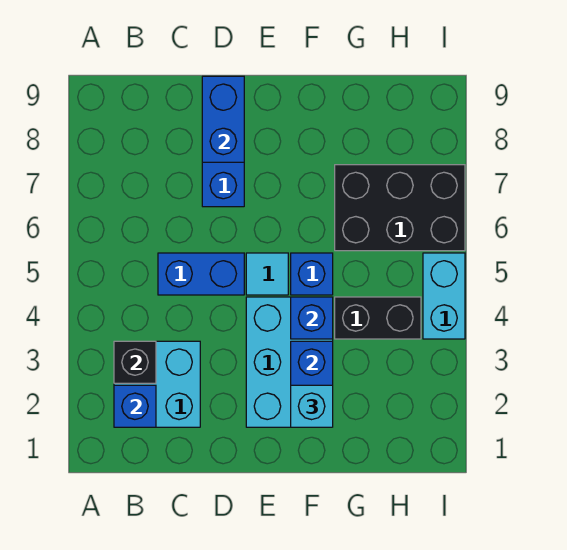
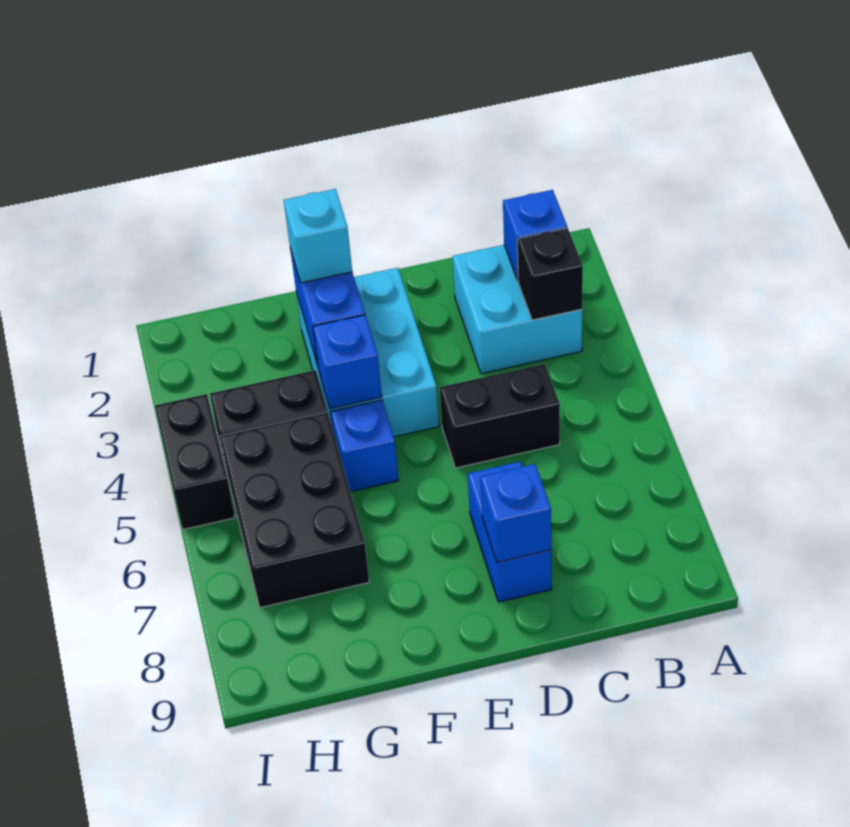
blue brick C5:D5 level 1 -> black brick C5:D5 level 1
blue brick D8:D9 level 2 -> blue brick D8 level 2
cyan tile E5 level 1 -> none
black brick G6:I7 level 1 -> black brick G5:H7 level 1
cyan brick I4:I5 level 1 -> black brick I4:I5 level 1

